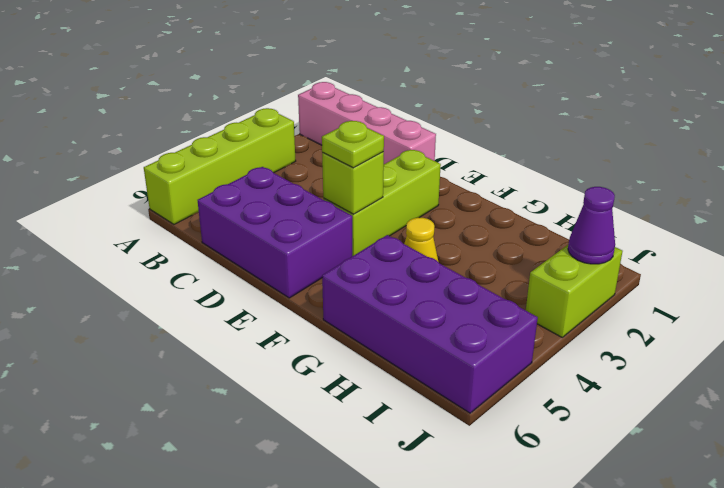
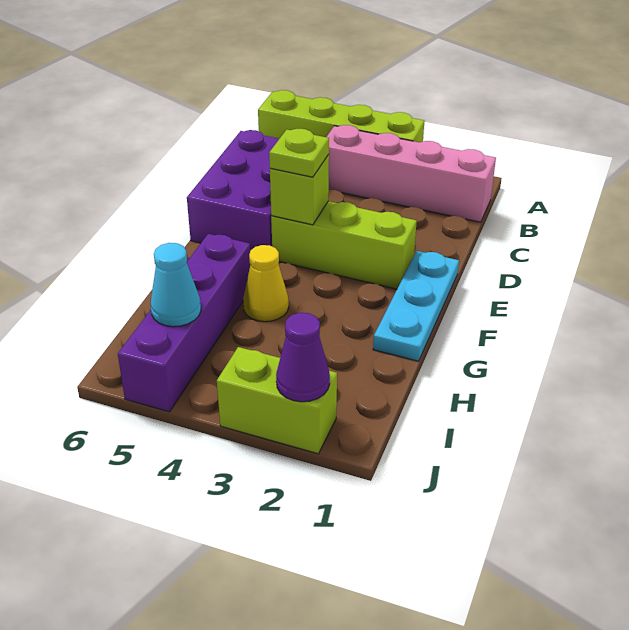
pink brick A1:D1 level 1 -> pink brick B1:B4 level 1
none -> cyan plate E1:G1 level 1
purple brick G5:J6 level 1 -> purple brick G5:J5 level 1
none -> cyan cone I5 level 2

